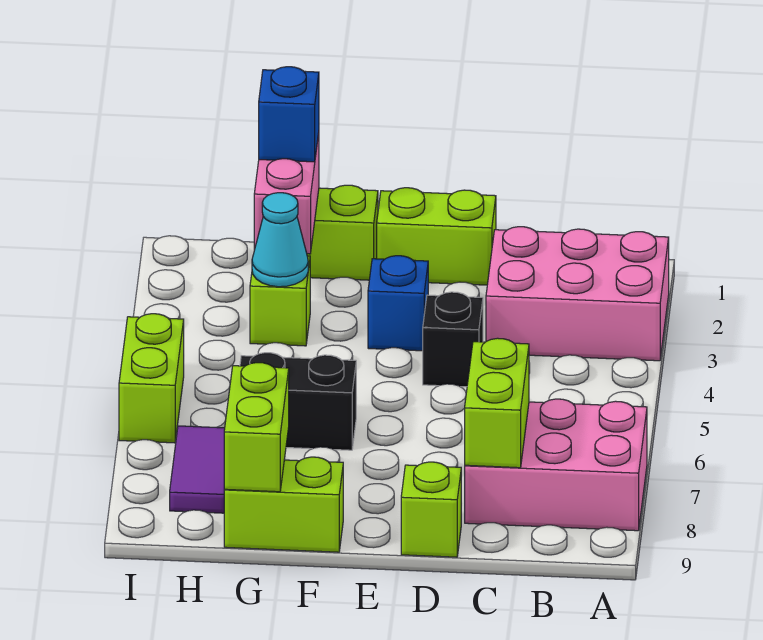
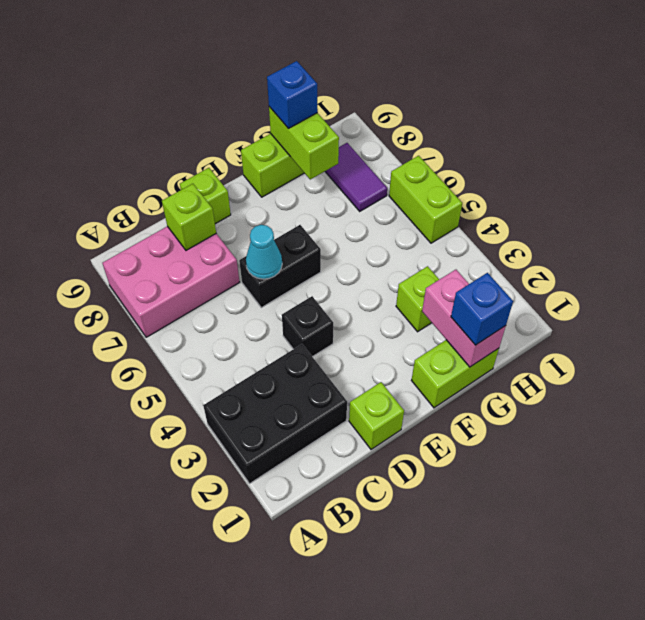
pink brick A2:C3 level 1 -> black brick A2:C3 level 1
lime brick C7:C8 level 2 -> lime brick C8 level 2
lime brick D1:E1 level 1 -> lime brick D1 level 1
blue brick E3 level 1 -> blue brick G9 level 3
black brick F6:G6 level 1 -> black brick D6:E6 level 1
cyan cone G3 level 2 -> cyan cone D6 level 2

